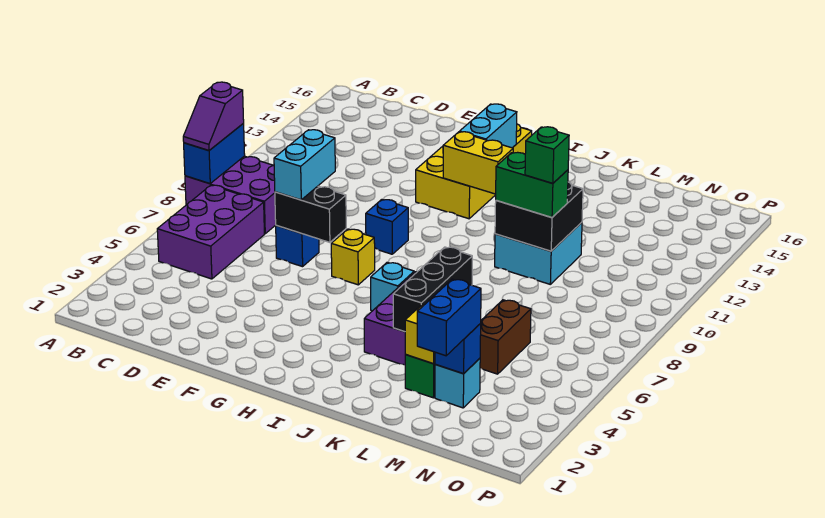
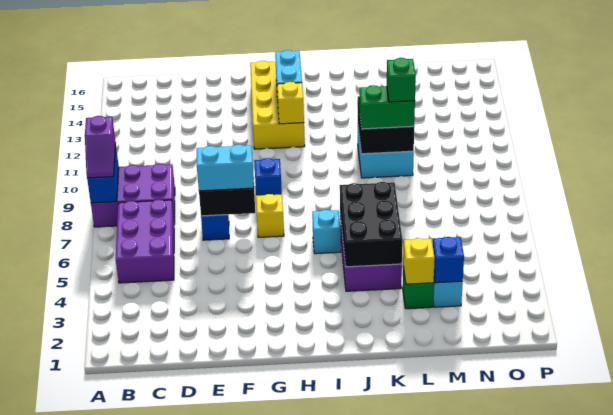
cyan brick E7:E8 level 3 -> cyan brick E7:F7 level 3
yellow brick H12:I12 level 2 -> yellow brick H12 level 2
black brick K4:K6 level 2 -> black brick J4:K6 level 2
blue brick M2:M3 level 3 -> none
brown brick M5:M6 level 1 -> none

